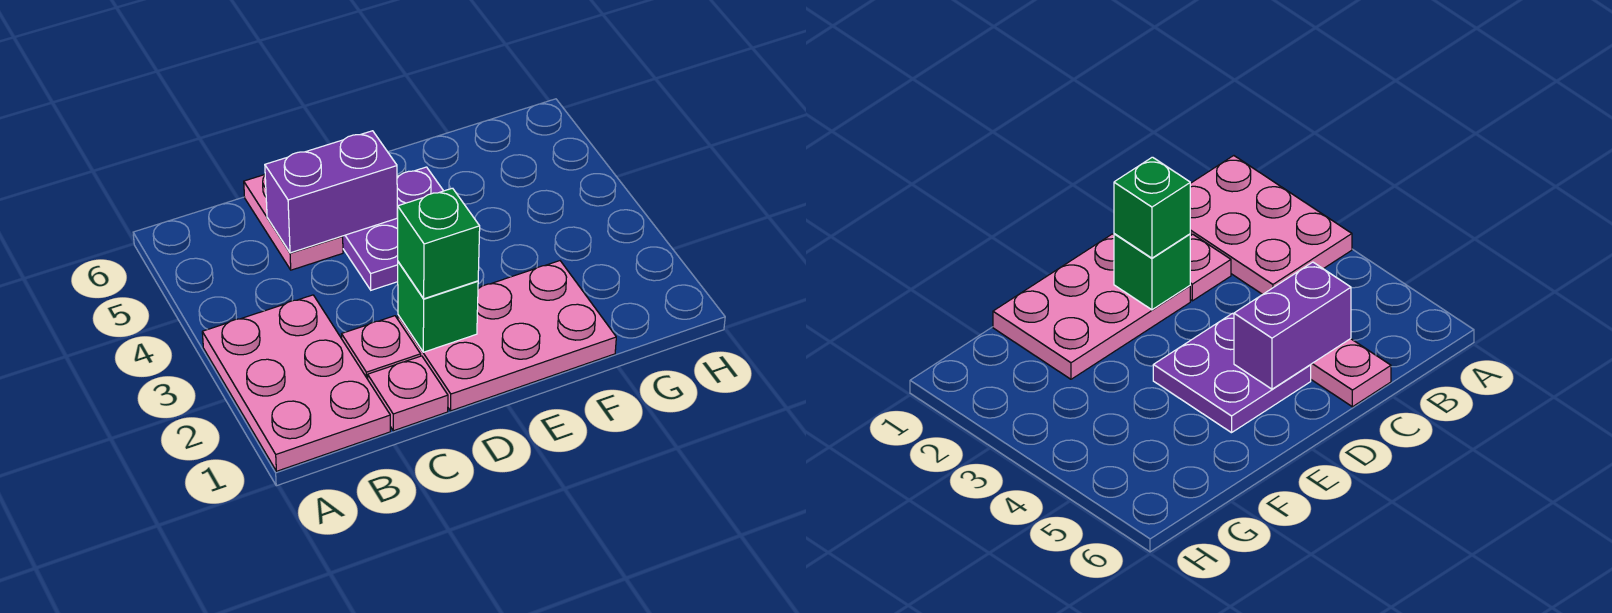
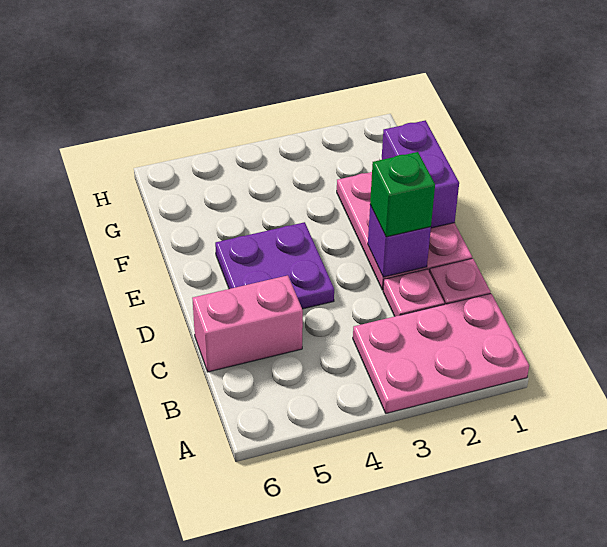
pink plate C5:C6 level 1 -> pink brick C5:C6 level 1
purple brick C5:D5 level 2 -> purple brick E1:F1 level 2
green brick D2 level 2 -> purple brick D2 level 2

